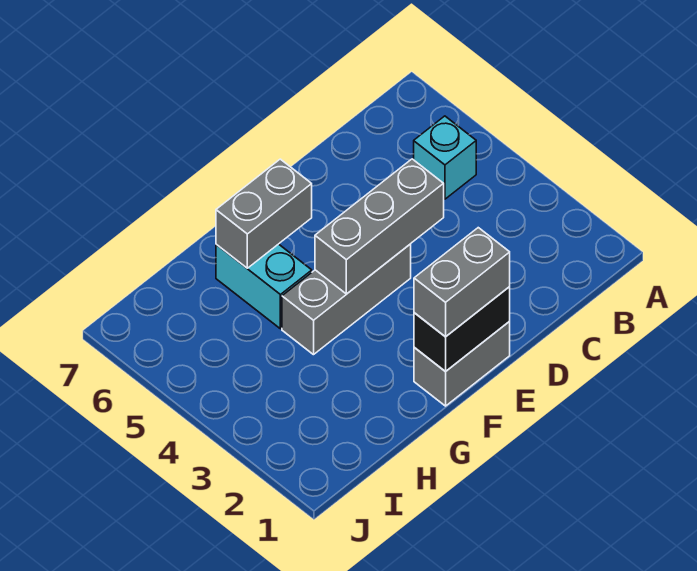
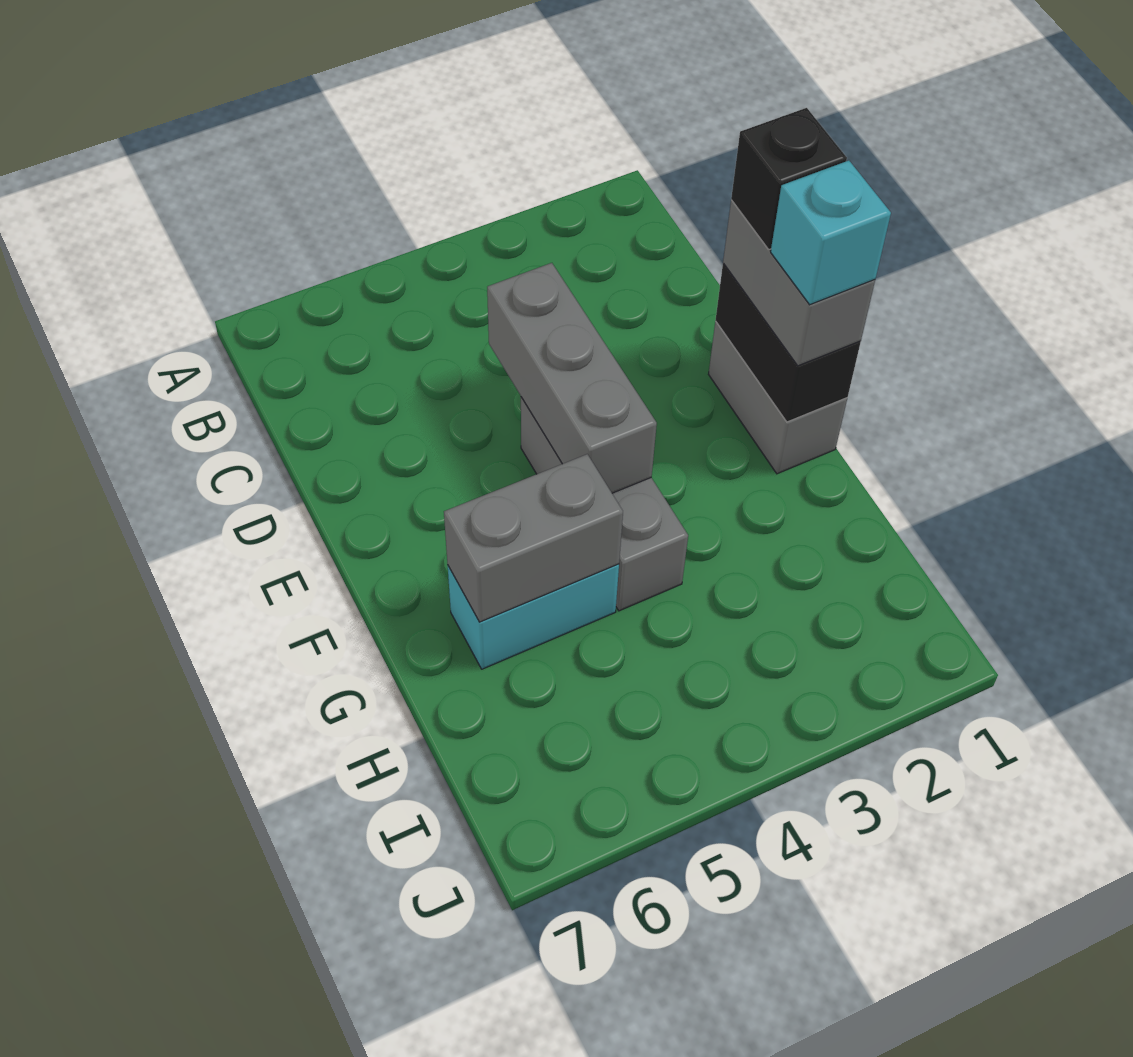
cyan brick B5 level 1 -> cyan brick F1 level 4
none -> black brick E1 level 4
grey brick F6:G6 level 2 -> grey brick G5:G6 level 2

